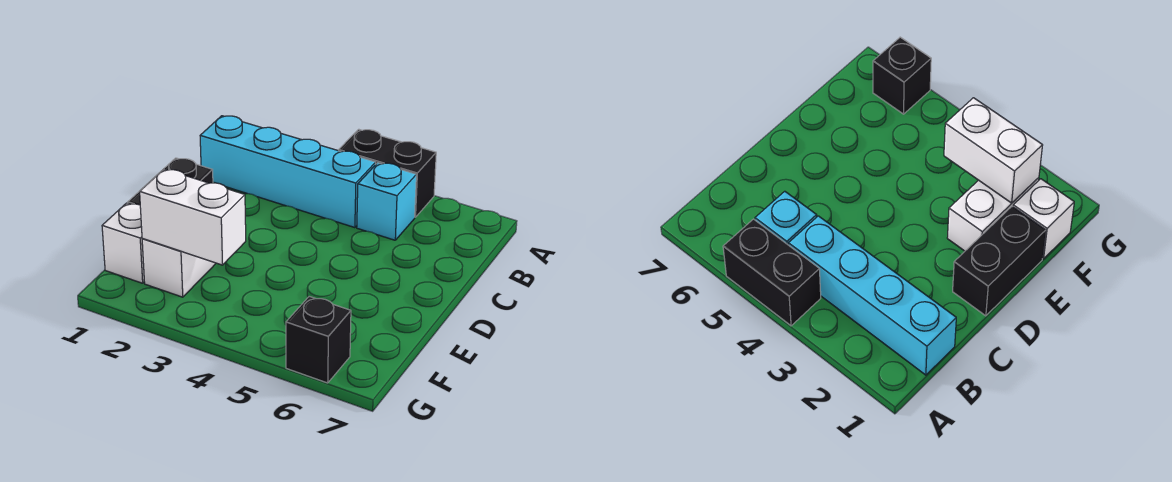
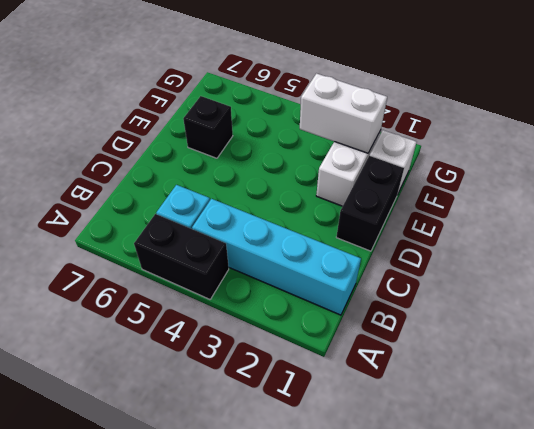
black brick G6 level 1 -> black brick E6 level 1

